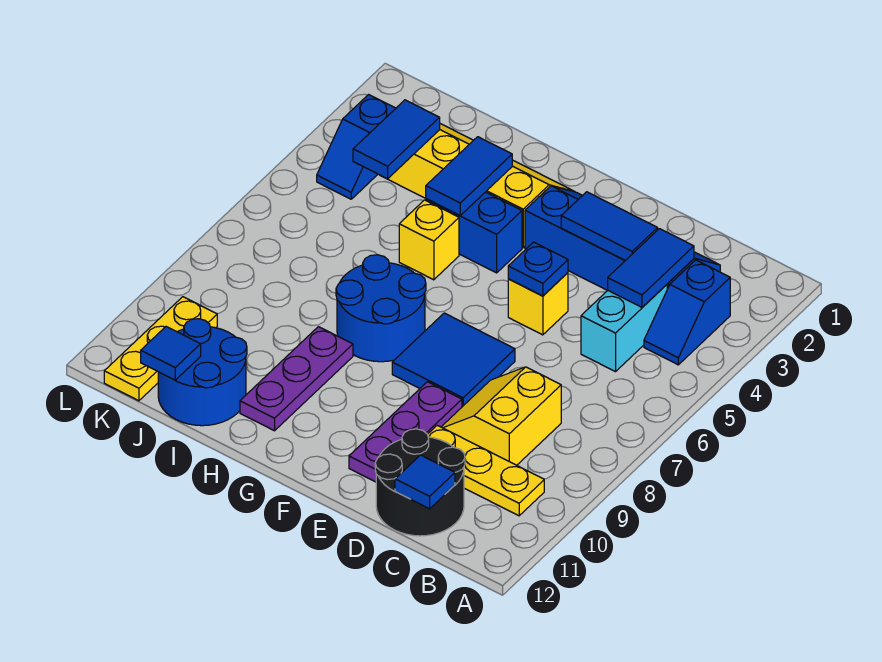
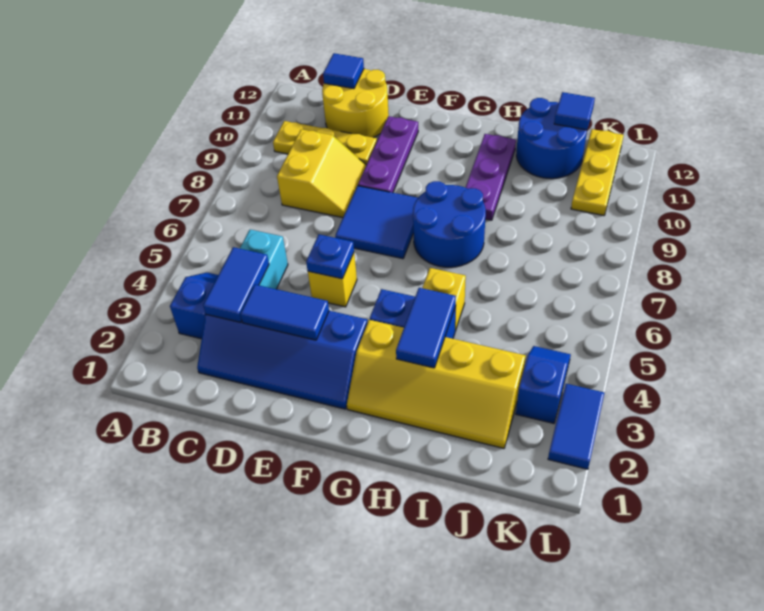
black round brick C11:D12 level 1 -> yellow round brick C11:D12 level 1
blue tile J3:J4 level 2 -> blue tile L2:L3 level 1

